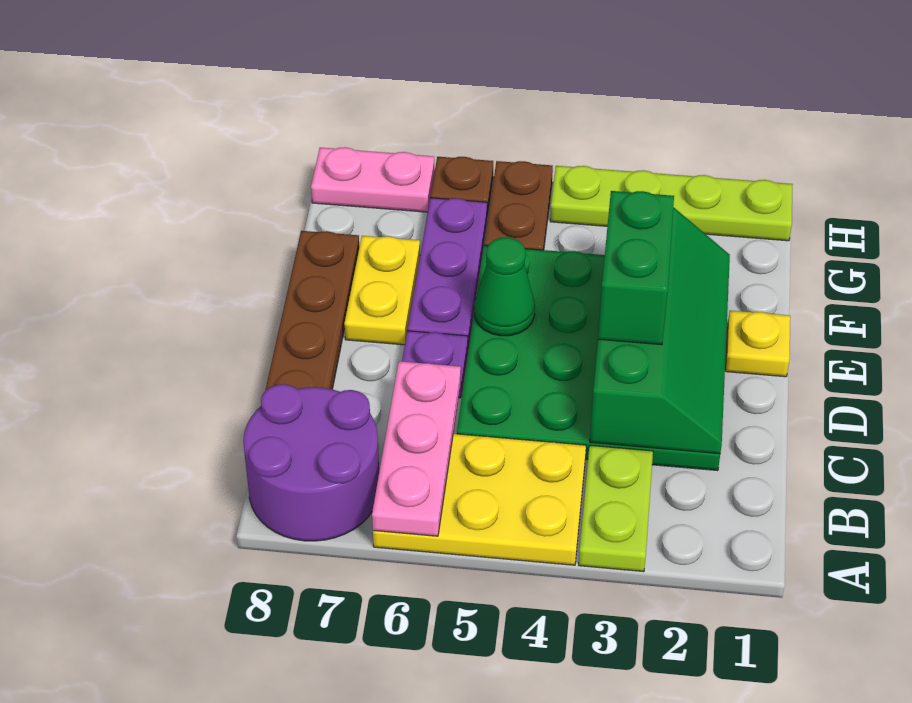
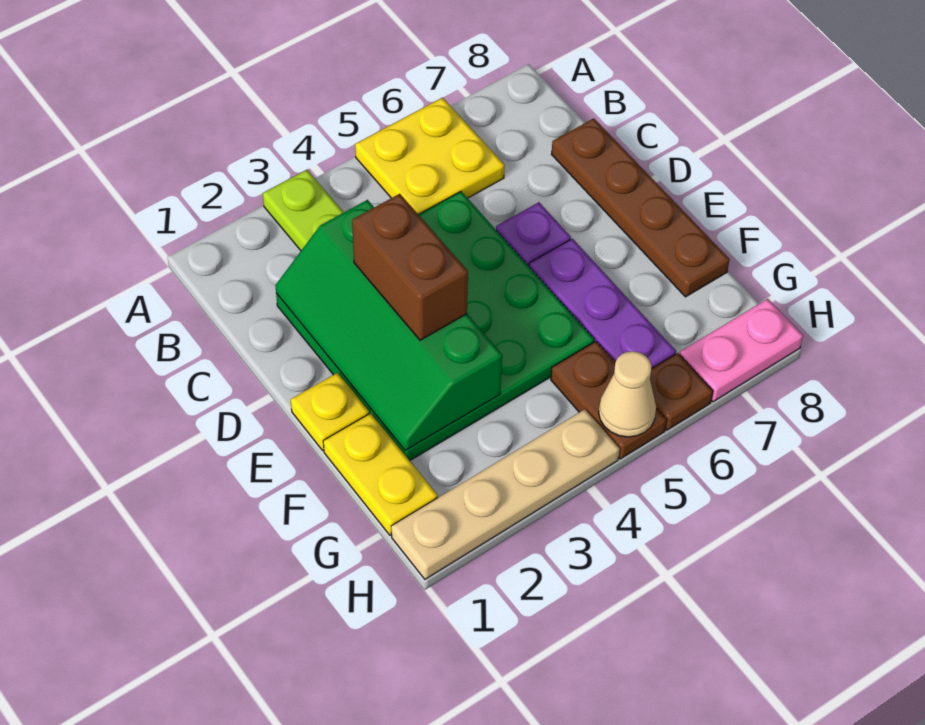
yellow plate A4:B6 level 1 -> yellow plate A5:B6 level 1
pink plate A6:C6 level 2 -> none
purple round brick A7:B8 level 1 -> none
green brick D3:E3 level 3 -> brown brick D3:E3 level 3
green cone E5 level 2 -> none
yellow plate E7:F7 level 1 -> yellow plate F1:G1 level 1
lime plate H1:H4 level 1 -> tan plate H1:H4 level 1
none -> tan cone H5 level 2

